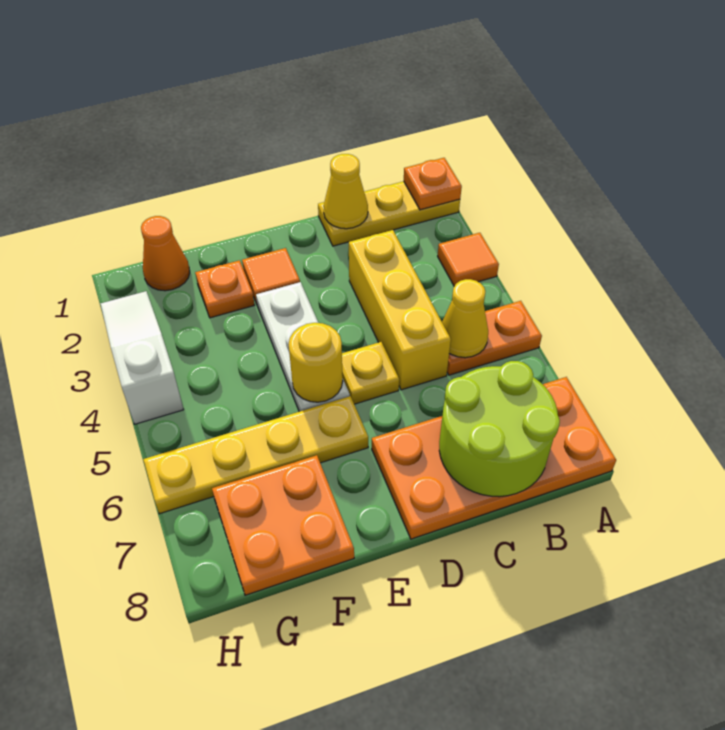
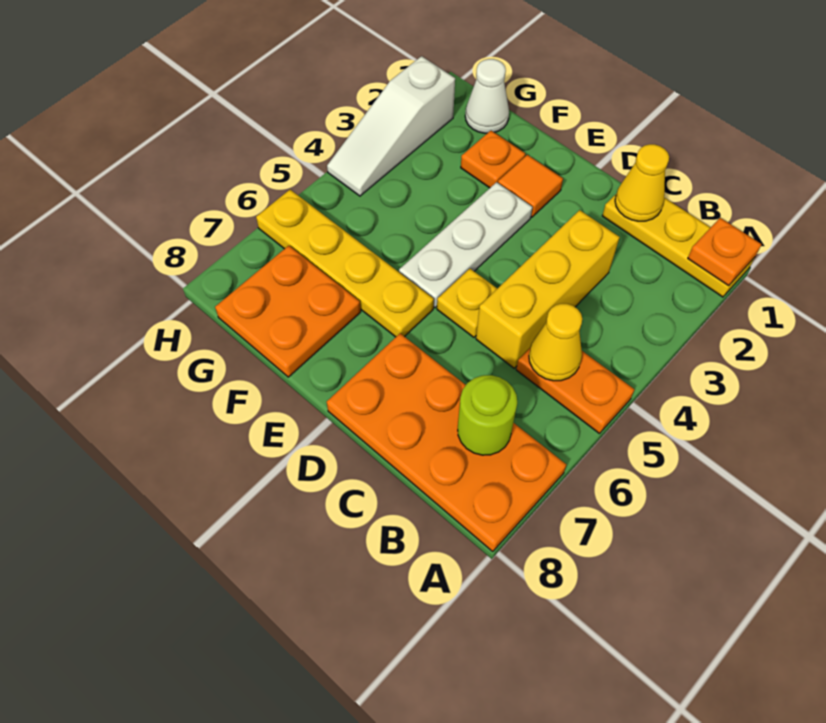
orange tile A3 level 1 -> none
lime round brick B7:C8 level 2 -> lime round brick B7 level 2
yellow round brick E5 level 2 -> none
orange cone G1 level 1 -> white cone G1 level 1
white slope H2:H4 level 1 top 4 -> white slope H2:H4 level 1 top 2

